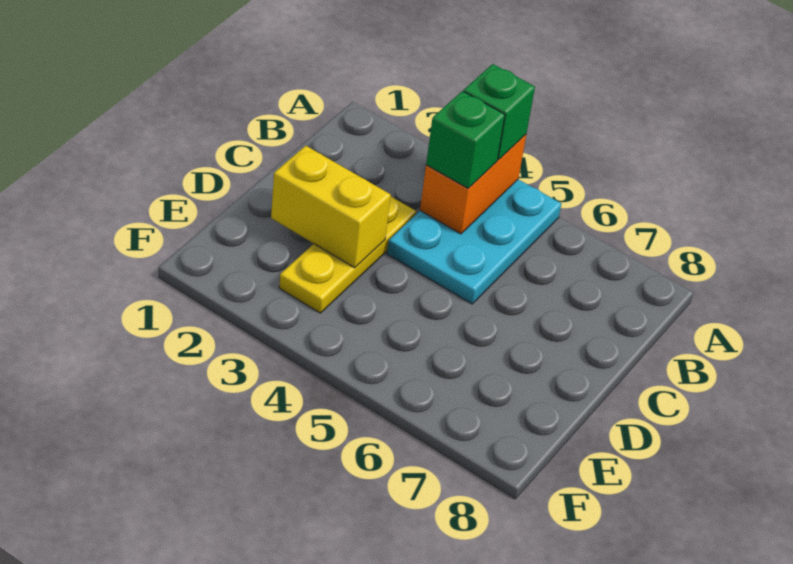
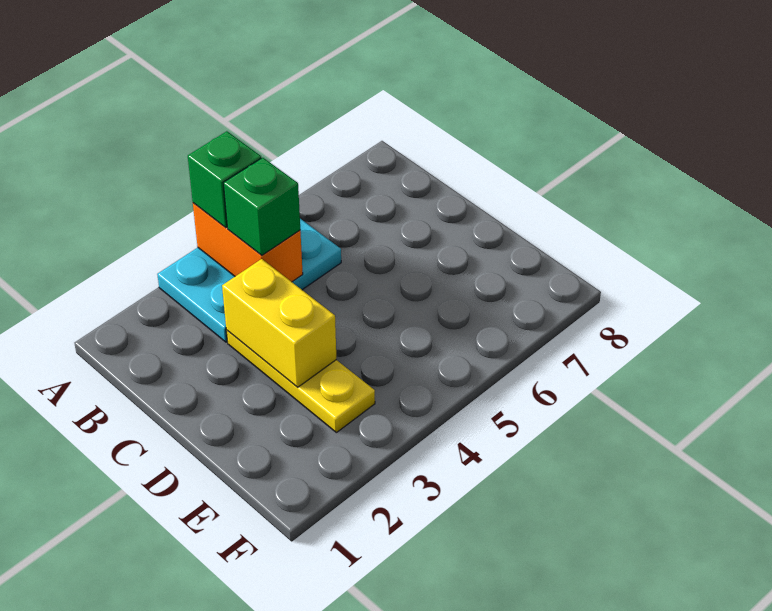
cyan plate A4:C5 level 1 -> cyan plate A3:B5 level 1
yellow brick D2:D3 level 2 -> yellow brick C3:D3 level 2

